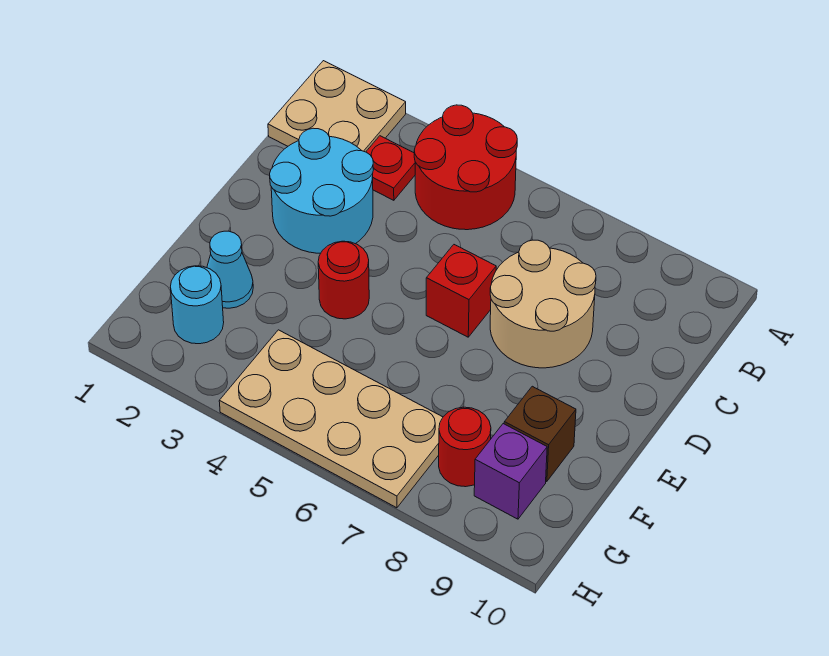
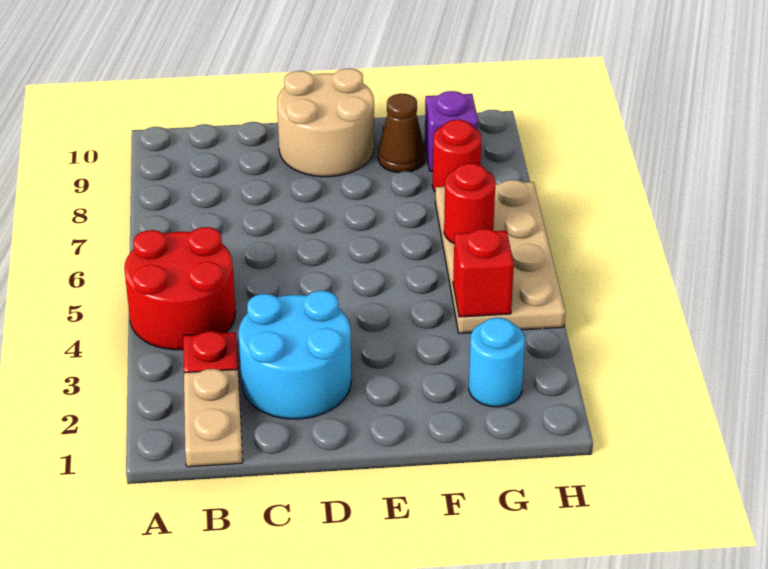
tan plate A1:B2 level 1 -> tan plate B1:B2 level 1
tan round brick C7:D8 level 1 -> tan round brick D9:E10 level 1
red brick D6 level 1 -> red brick G4 level 2
red round brick E4 level 1 -> red round brick G6 level 2
cyan cone F2 level 1 -> none
brown brick F9 level 1 -> brown cone F9 level 1

